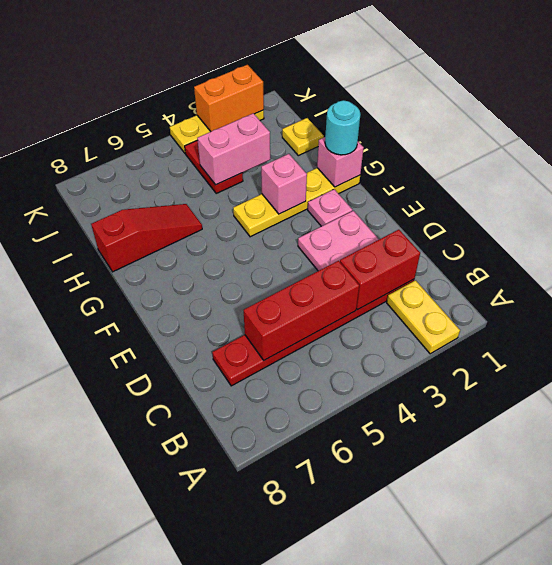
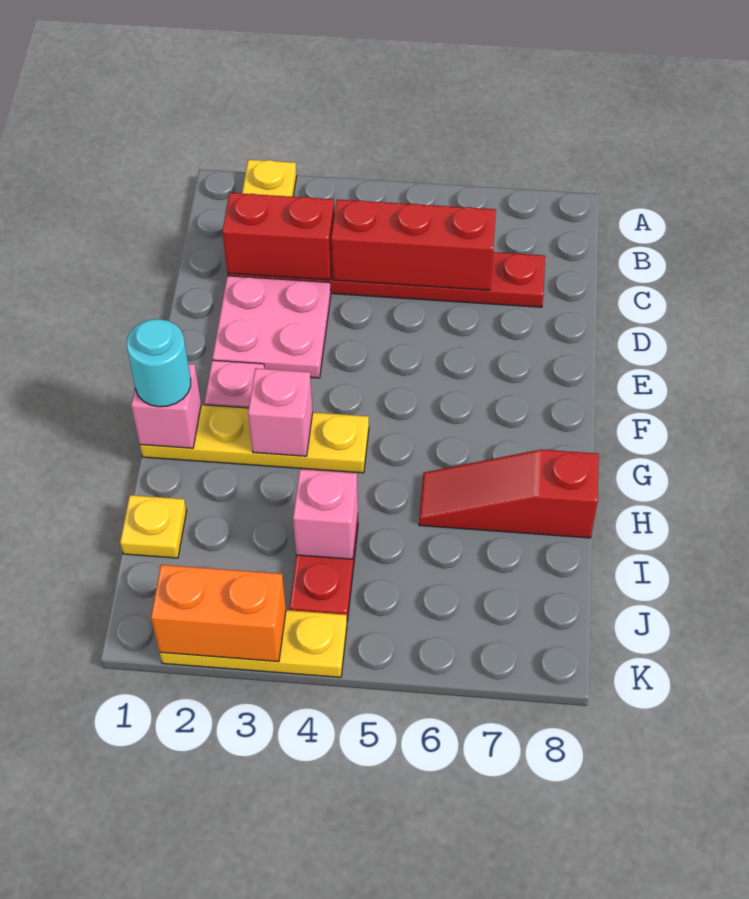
pink brick I3:I4 level 2 -> pink brick I4 level 2

